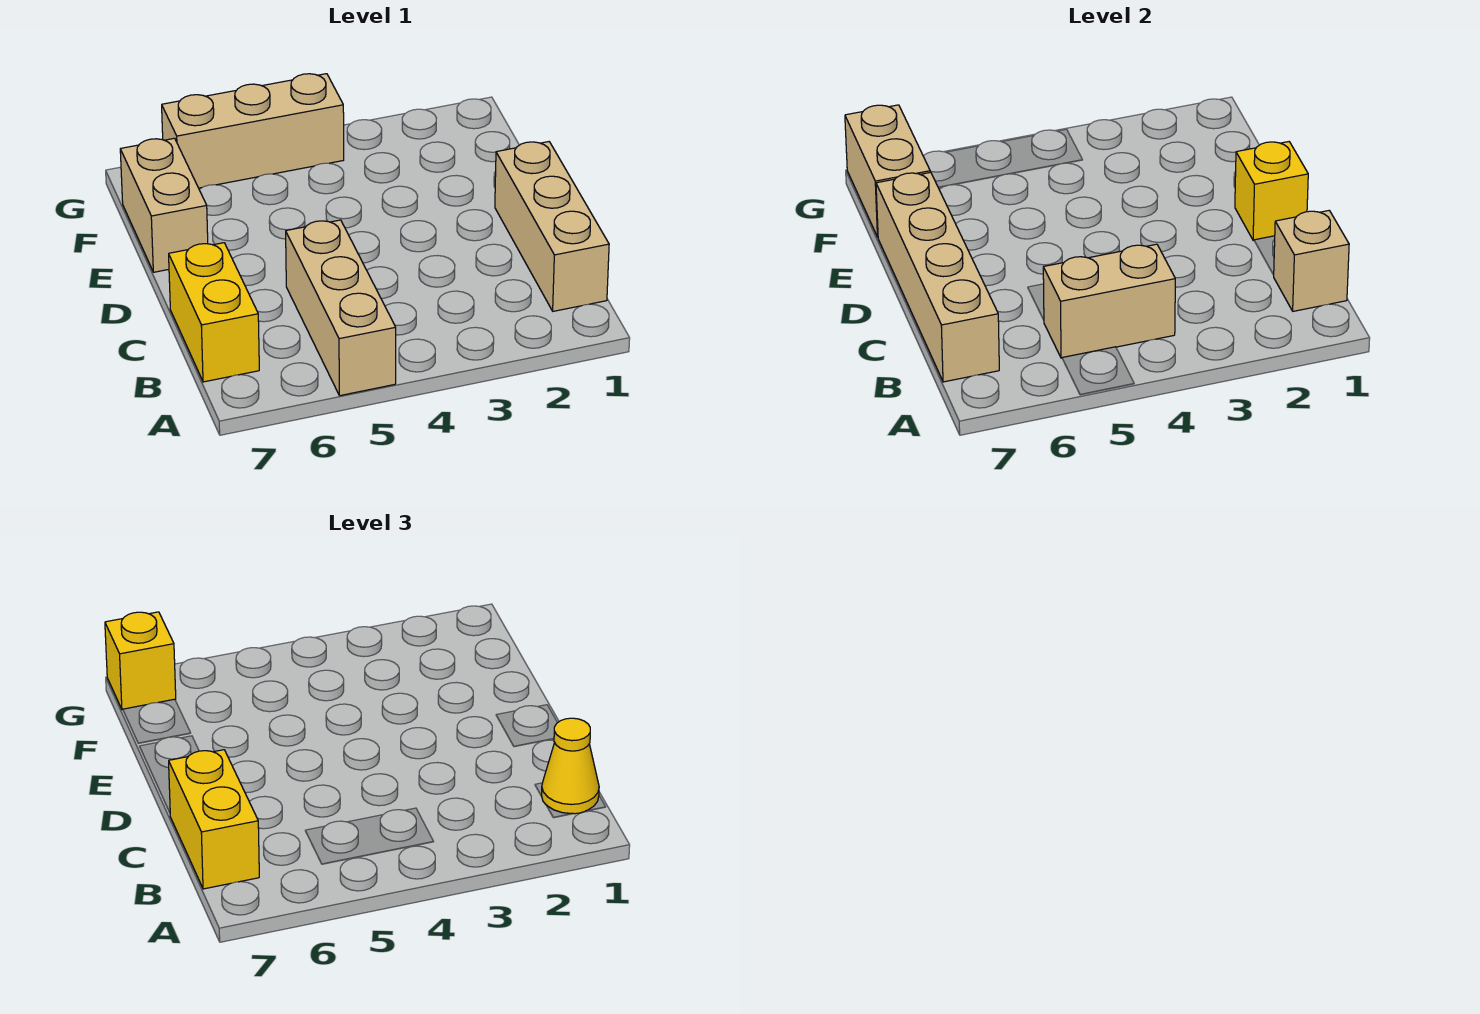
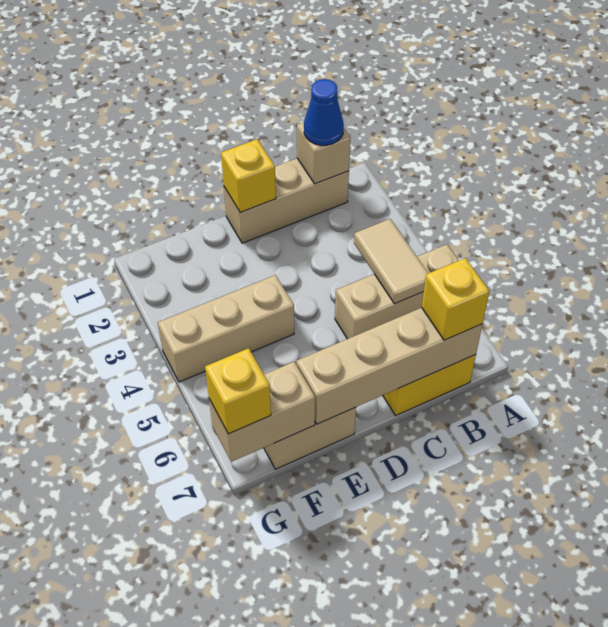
yellow cone B1 level 3 -> blue cone B1 level 3
tan brick B4:B5 level 2 -> tan tile B4:B5 level 2
yellow brick B7:C7 level 3 -> yellow brick B7 level 3
tan brick G4:G6 level 1 -> tan brick E4:G4 level 1

